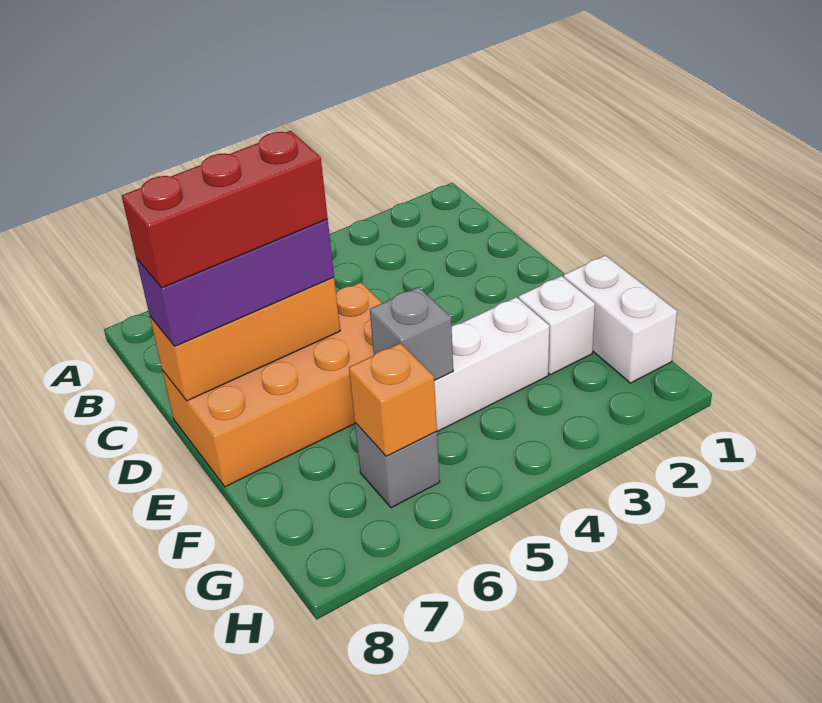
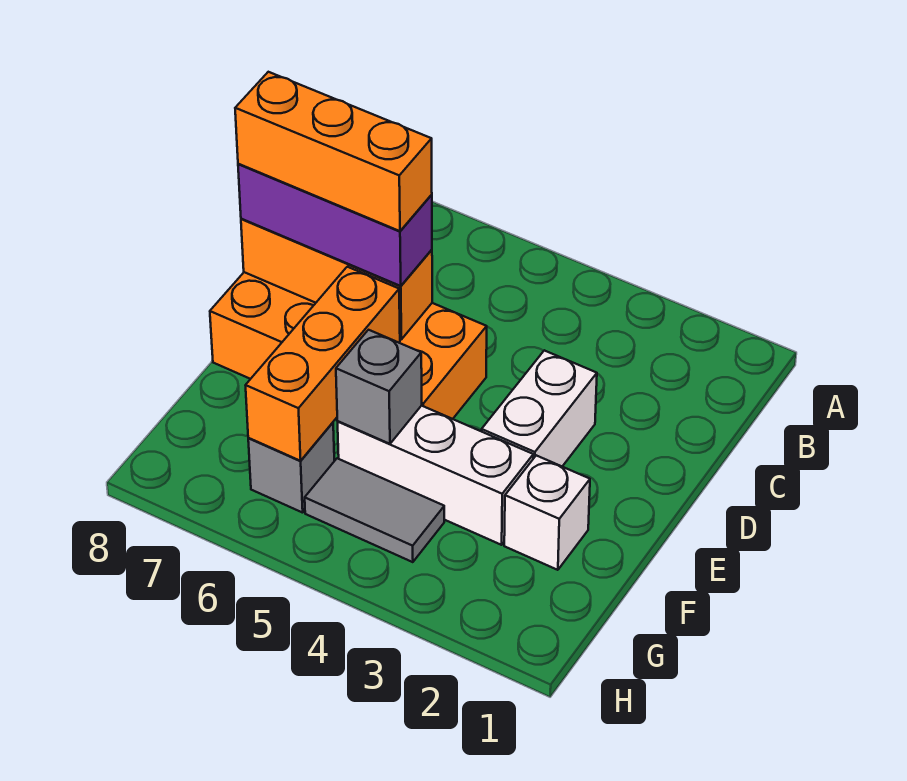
red brick D6:D8 level 4 -> orange brick D6:D8 level 4
white brick F1:G1 level 1 -> white brick D3:E3 level 1
none -> grey tile G4:G5 level 1
orange brick G6 level 2 -> orange brick E6:G6 level 2

